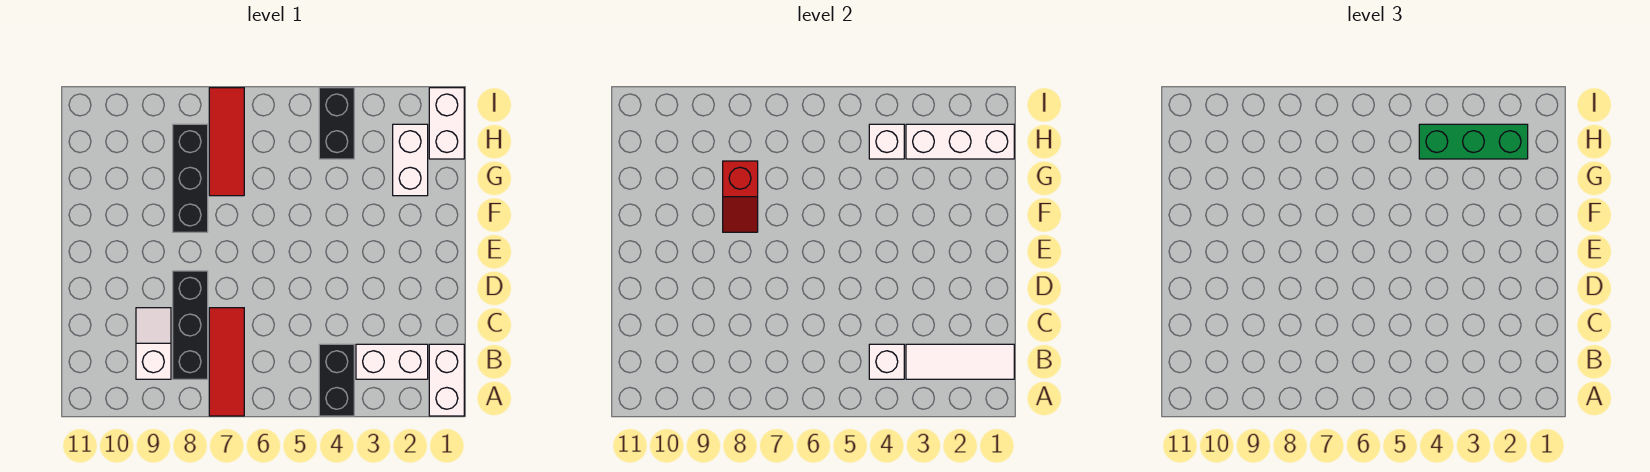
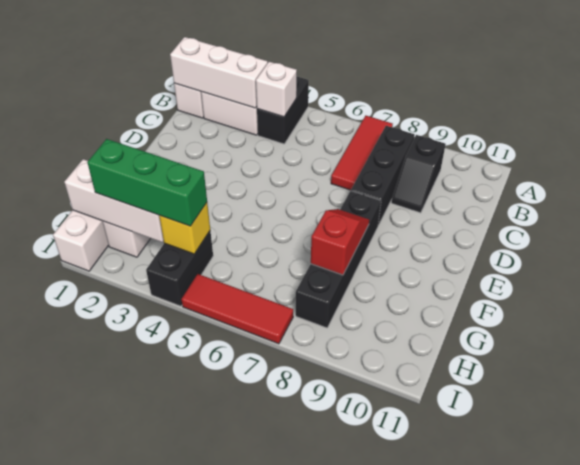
white tile B1:B3 level 2 -> white brick B1:B3 level 2
white slope B9:C9 level 1 top B -> black slope B9:C9 level 1 top B
black brick F8:H8 level 1 -> black brick E8:H8 level 1
red tile G7:I7 level 1 -> red tile I5:I7 level 1
white brick H4 level 2 -> yellow brick H4 level 2

